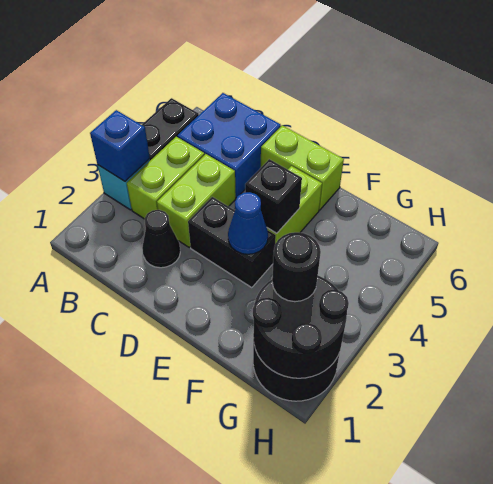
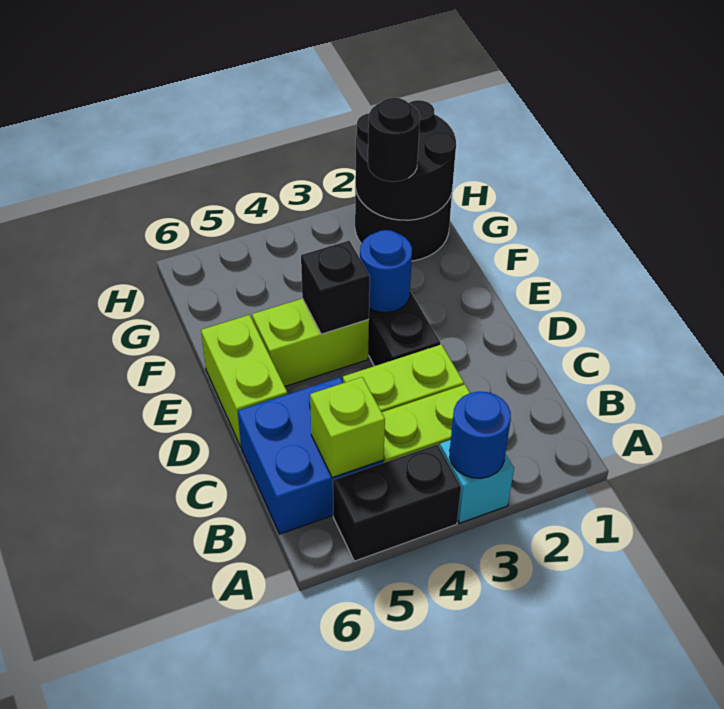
blue brick A3 level 2 -> blue round brick A3 level 2
none -> lime brick B5 level 2
black cone C2 level 1 -> none
blue cone E3 level 2 -> blue round brick E3 level 2

